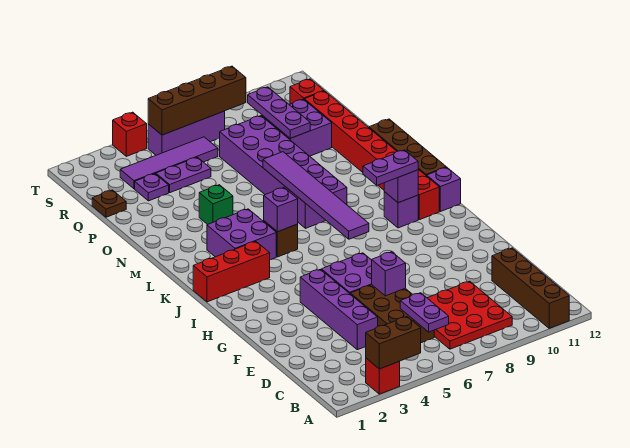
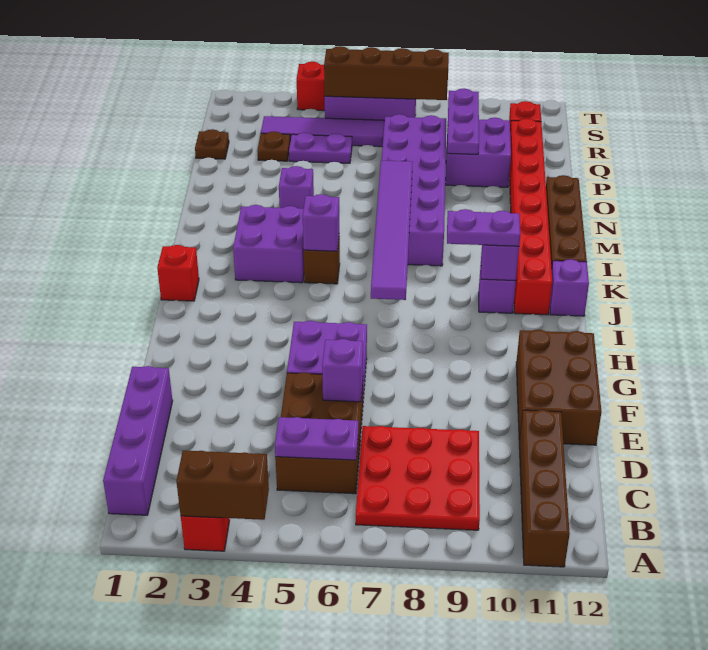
purple plate B6:C6 level 2 -> purple plate C5:C6 level 2
purple brick D4:G4 level 1 -> purple brick B1:E1 level 1
none -> brown brick E11:G12 level 1
red brick J1:J3 level 1 -> red brick J1 level 1
green brick N4 level 1 -> purple brick N4 level 1
purple plate Q3 level 1 -> brown plate Q3 level 1

